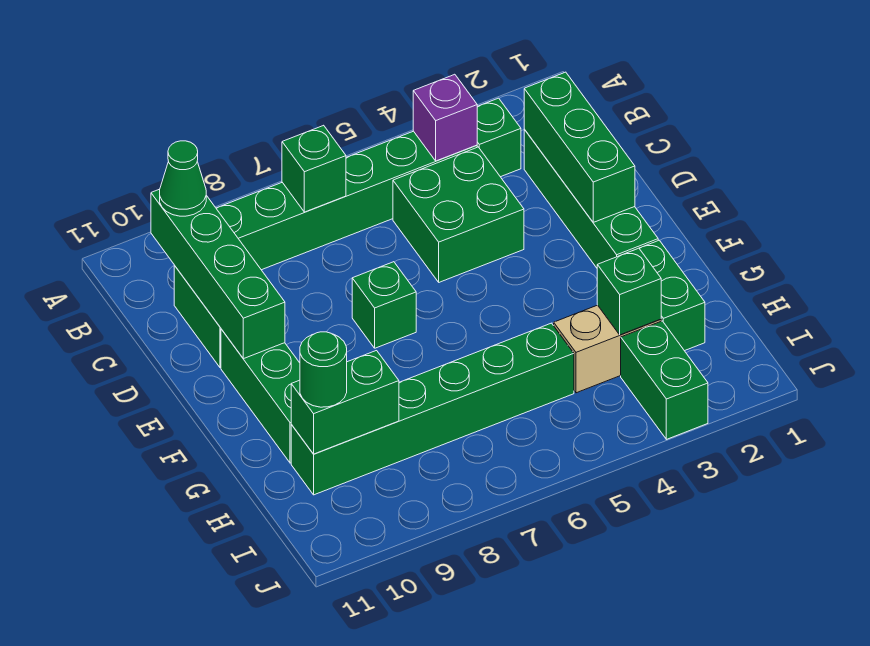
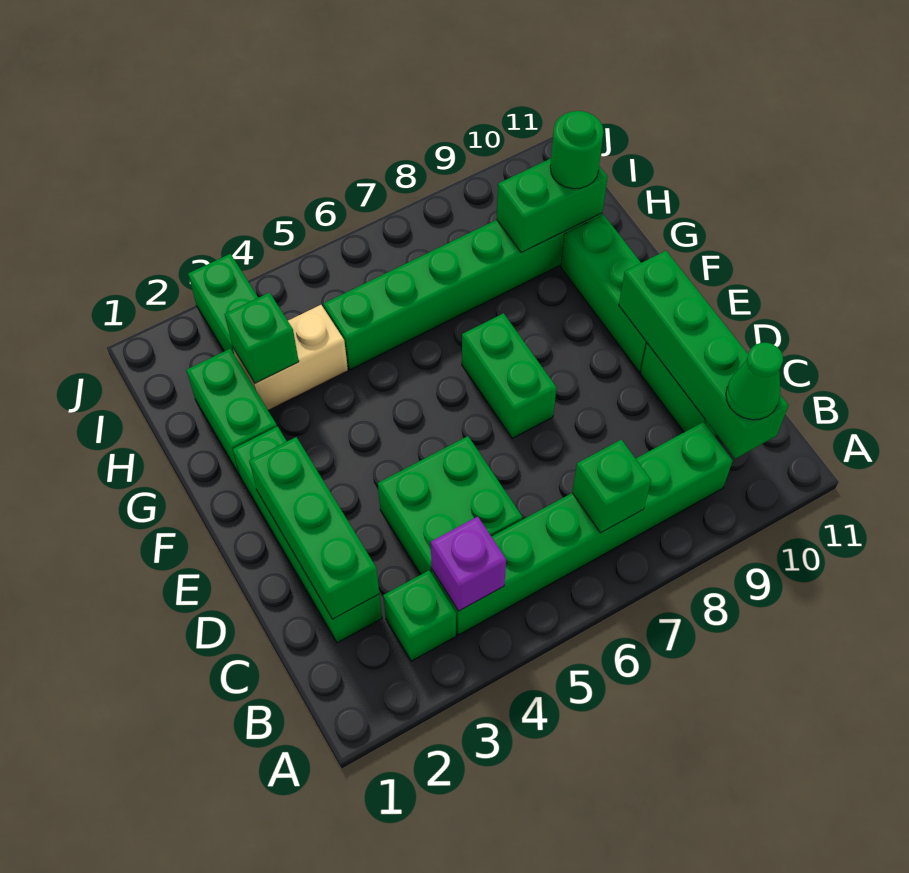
green brick E7 level 1 -> green brick E7:F7 level 1

